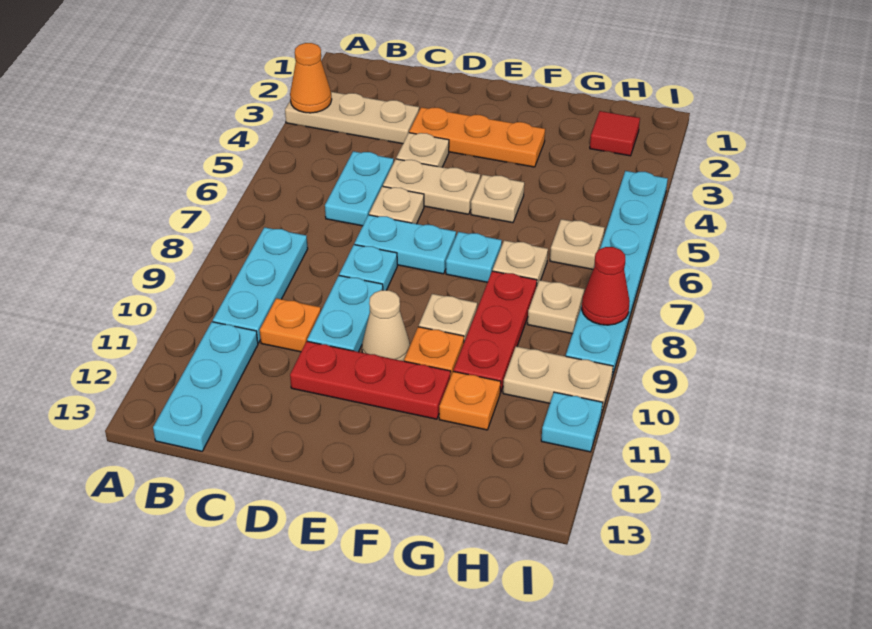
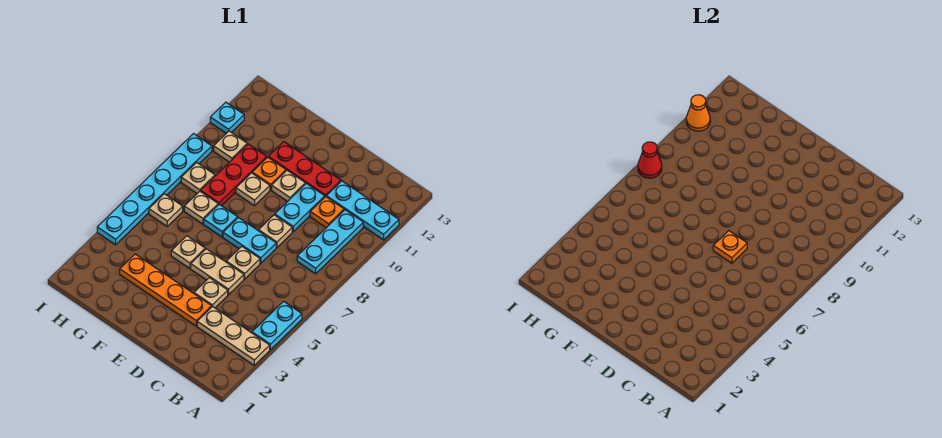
orange cone A3 level 2 -> orange cone I11 level 2
cyan plate B11:B13 level 1 -> cyan plate A11:C11 level 1
cyan plate C5:C6 level 1 -> cyan plate A4:A5 level 1
orange plate D3:F3 level 1 -> orange plate D3:G3 level 1
cyan plate D8 level 1 -> tan plate D8 level 1
tan cone E10 level 1 -> tan plate E10 level 1
orange plate G11 level 1 -> orange plate D7 level 2
red tile H2 level 1 -> none
tan plate H10:I10 level 1 -> tan plate H10 level 1

